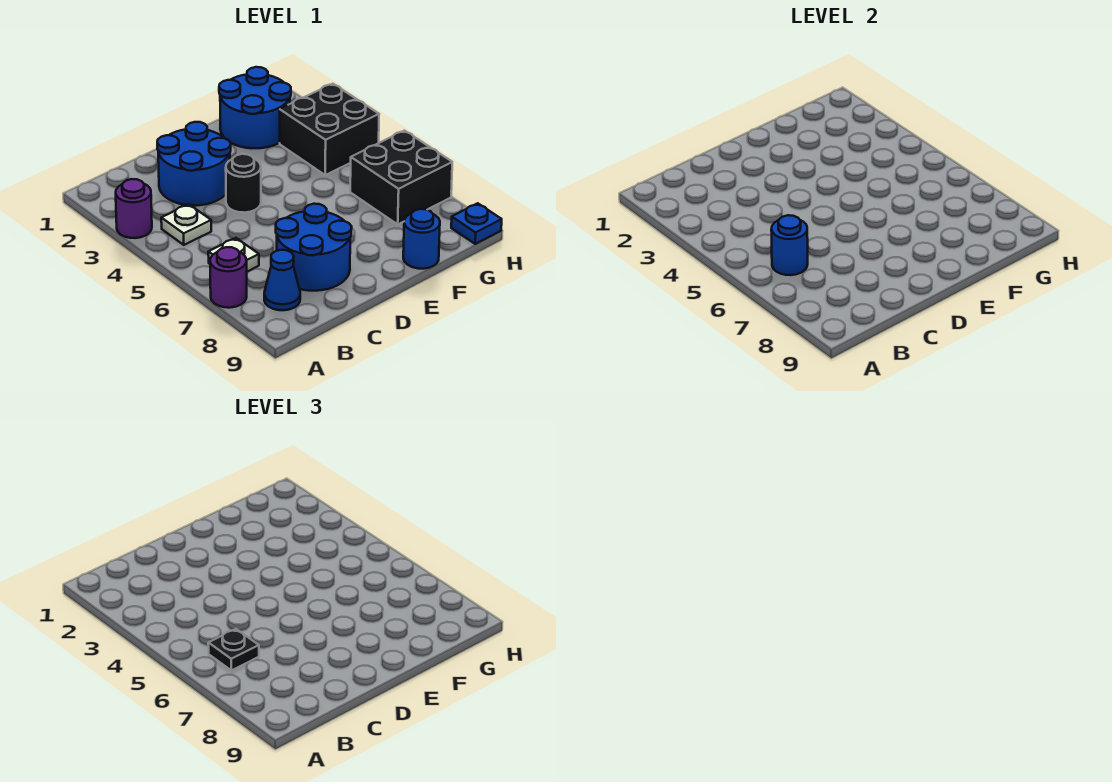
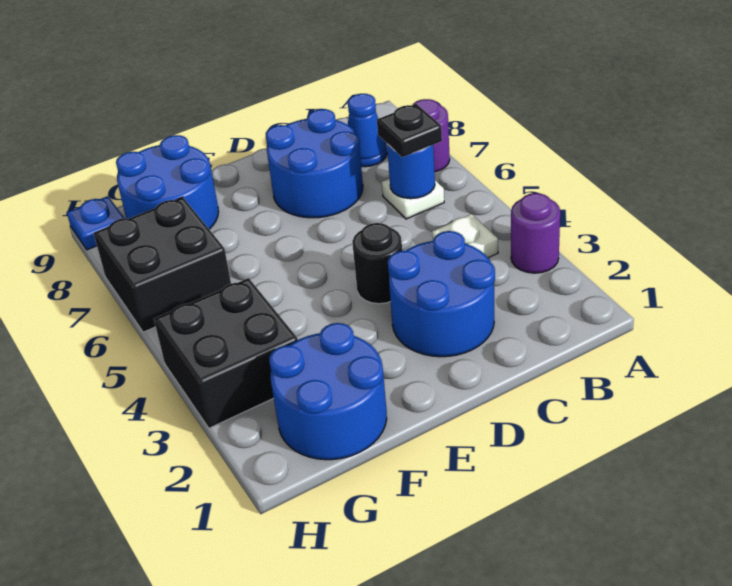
blue round brick F9 level 1 -> blue round brick F8:G9 level 1

